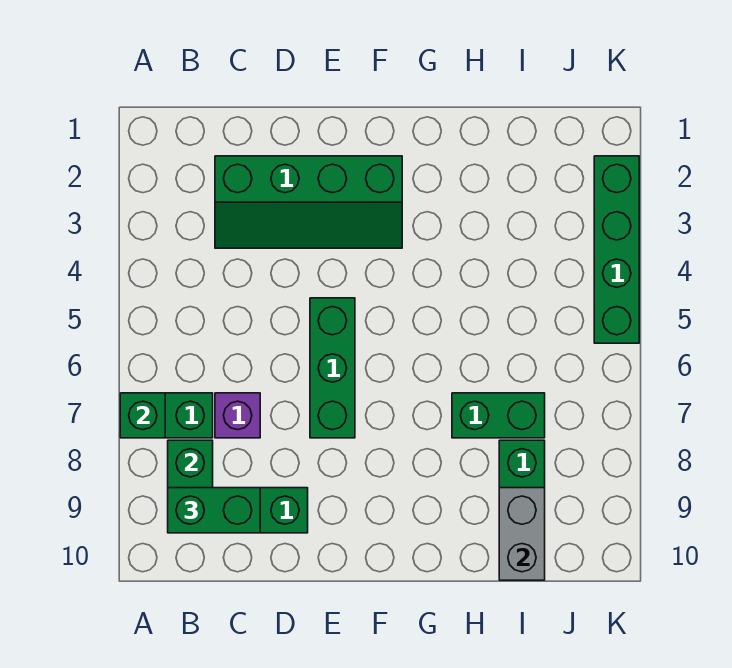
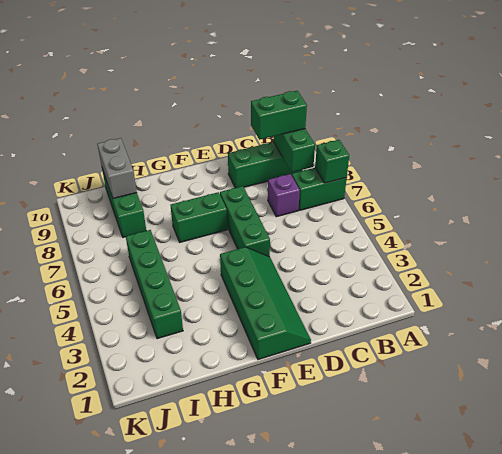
green slope C2:F3 level 1 top 2 -> green slope E1:F4 level 1 top F
green brick H7:I7 level 1 -> green brick F7:G7 level 1
green brick K2:K5 level 1 -> green brick I3:I6 level 1

